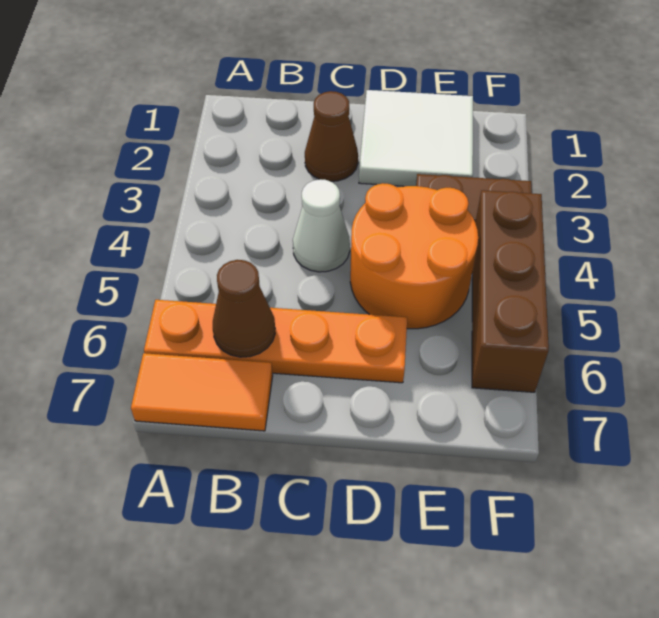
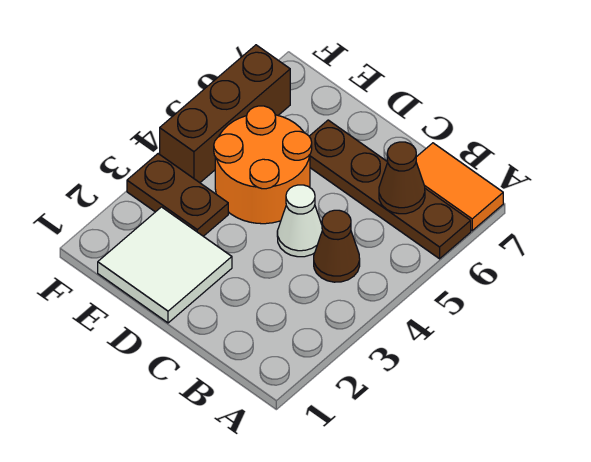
orange plate A6:D6 level 1 -> brown plate A6:D6 level 1
brown cone C2 level 1 -> brown cone B4 level 1

